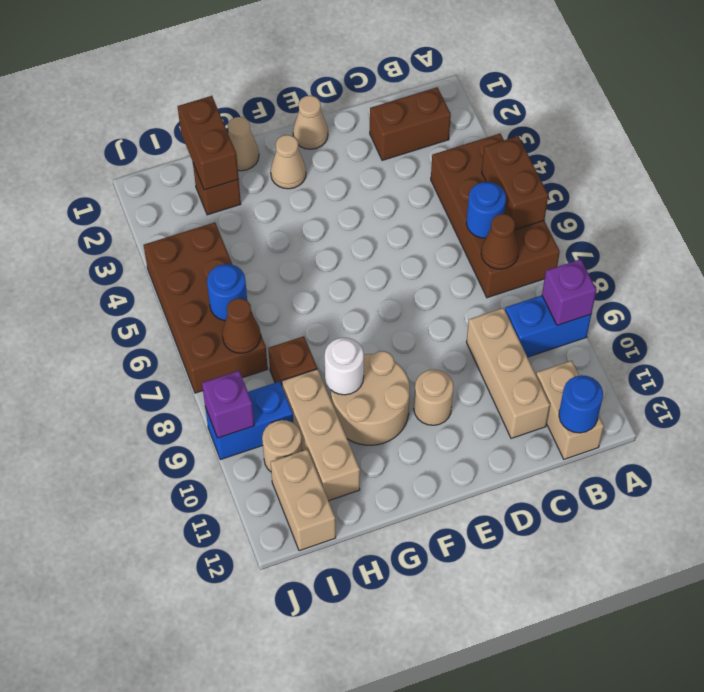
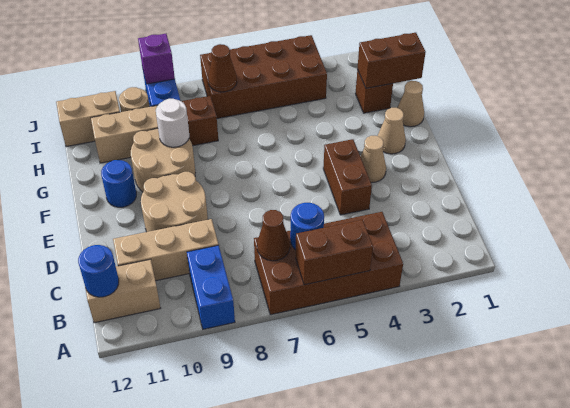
purple brick A9 level 2 -> none
brown brick B2:C2 level 1 -> brown brick D4:E4 level 1
tan cone E1 level 1 -> tan cone E3 level 1
tan round brick E10 level 1 -> tan round brick D9:E10 level 1
blue round brick I6 level 2 -> blue round brick F11 level 1

